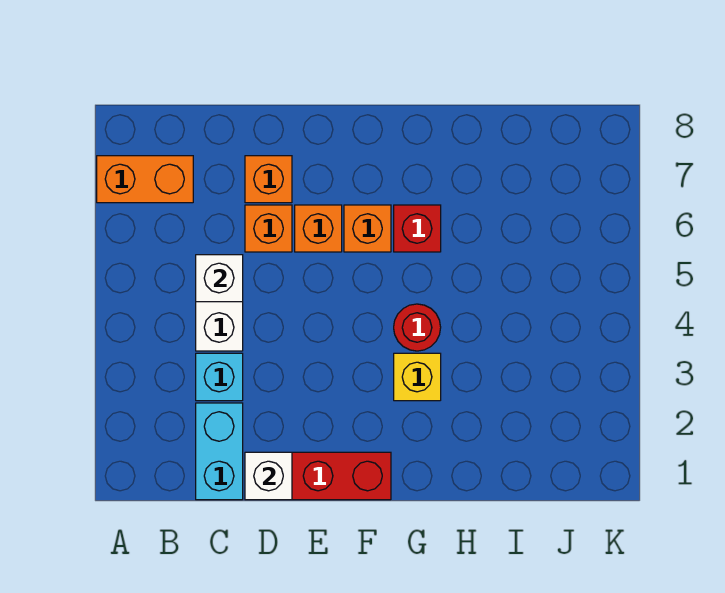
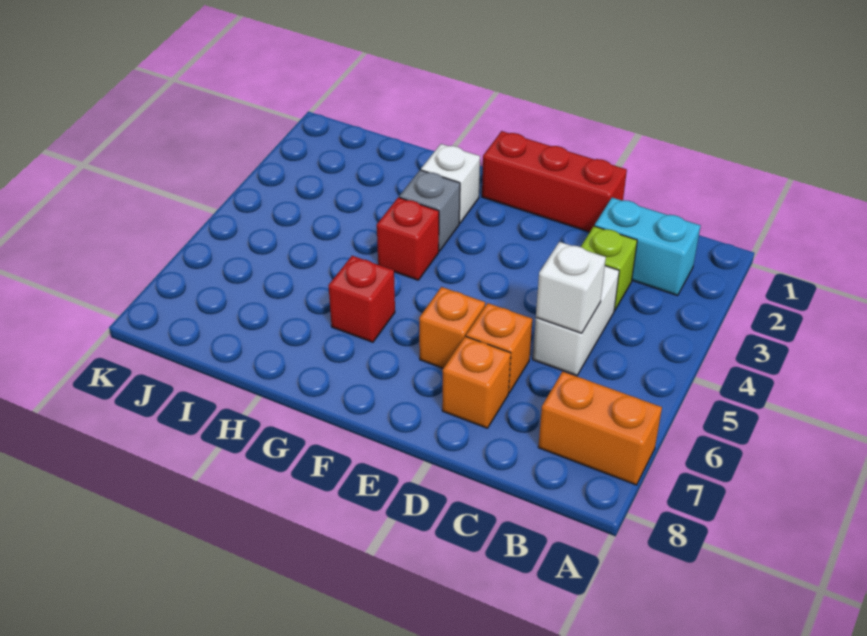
cyan brick C1:C2 level 1 -> cyan brick B2:C2 level 1
cyan brick C3 level 1 -> lime brick C3 level 1
white brick D1 level 2 -> white brick G2 level 1
orange brick F6 level 1 -> none
yellow brick G3 level 1 -> grey brick G3 level 1
red round brick G4 level 1 -> red brick G4 level 1

